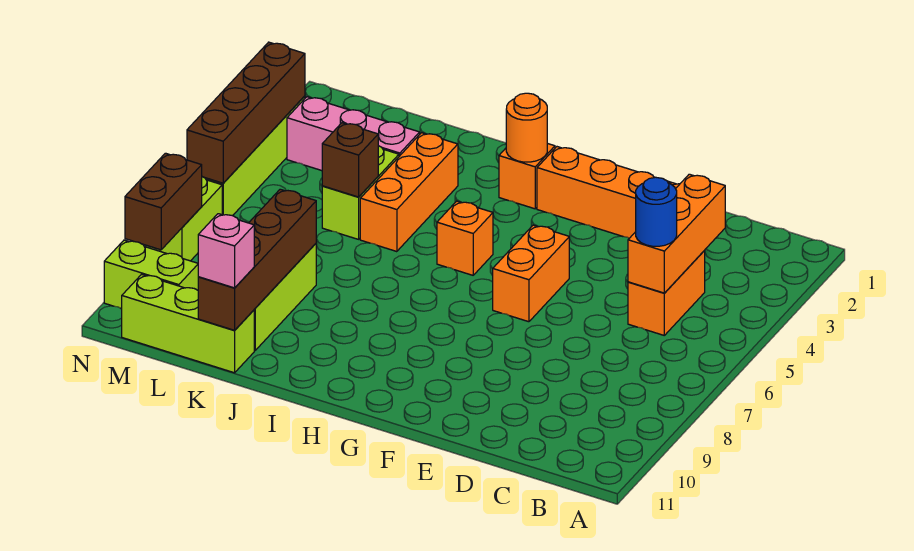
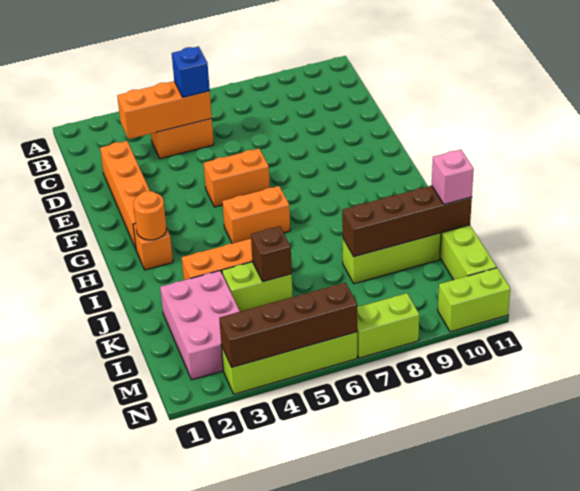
blue round brick C5 level 3 -> blue brick C5 level 3
orange brick H5 level 1 -> orange brick H5:H6 level 1
pink brick K3:M3 level 1 -> pink brick K2:M3 level 1
lime brick M10:N10 level 1 -> lime brick N10:N11 level 1
brown brick N8:N9 level 2 -> none

